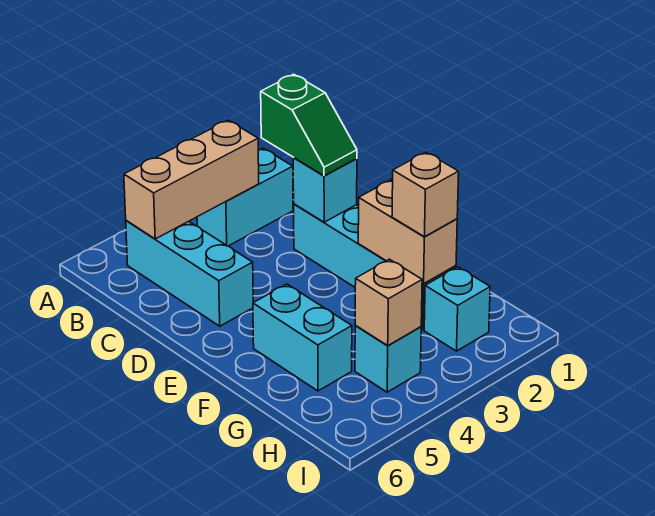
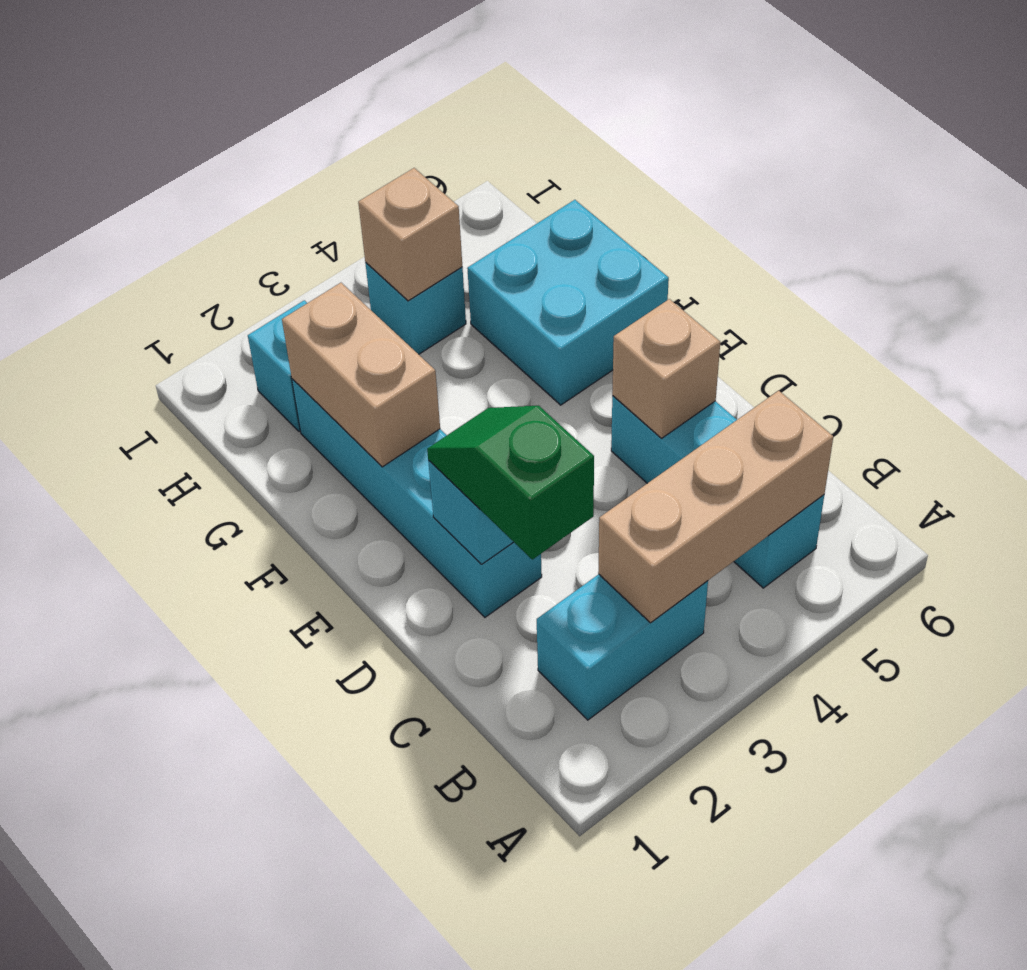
cyan brick F5:G5 level 1 -> cyan brick F5:G6 level 1
tan brick G2 level 3 -> tan brick D5 level 2

